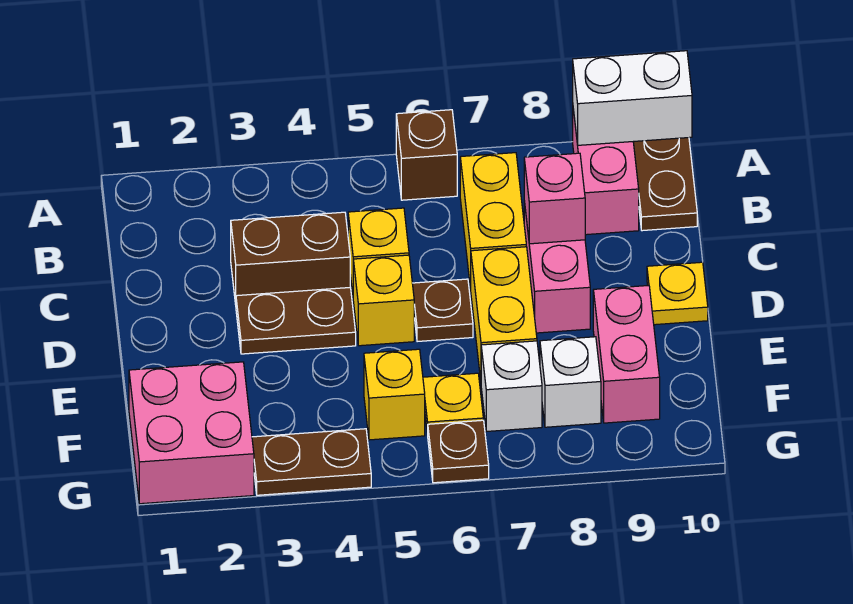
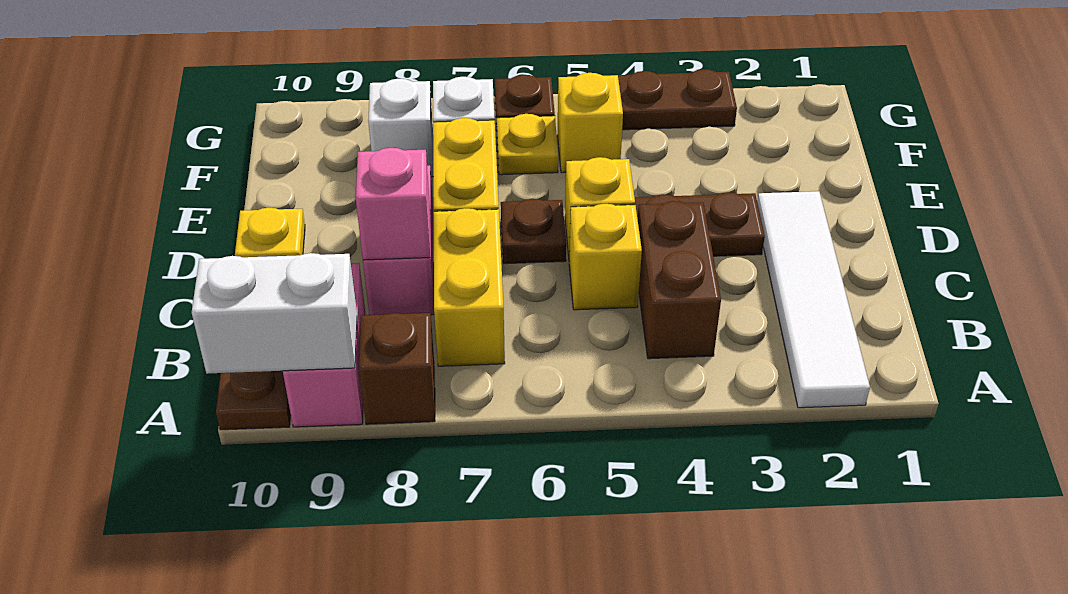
none -> white tile A2:D2 level 1
brown brick A6 level 1 -> brown brick A8 level 1
brown brick C3:C4 level 1 -> brown brick B4:C4 level 1
pink brick E9:F9 level 1 -> none
pink brick F1:G2 level 1 -> none

